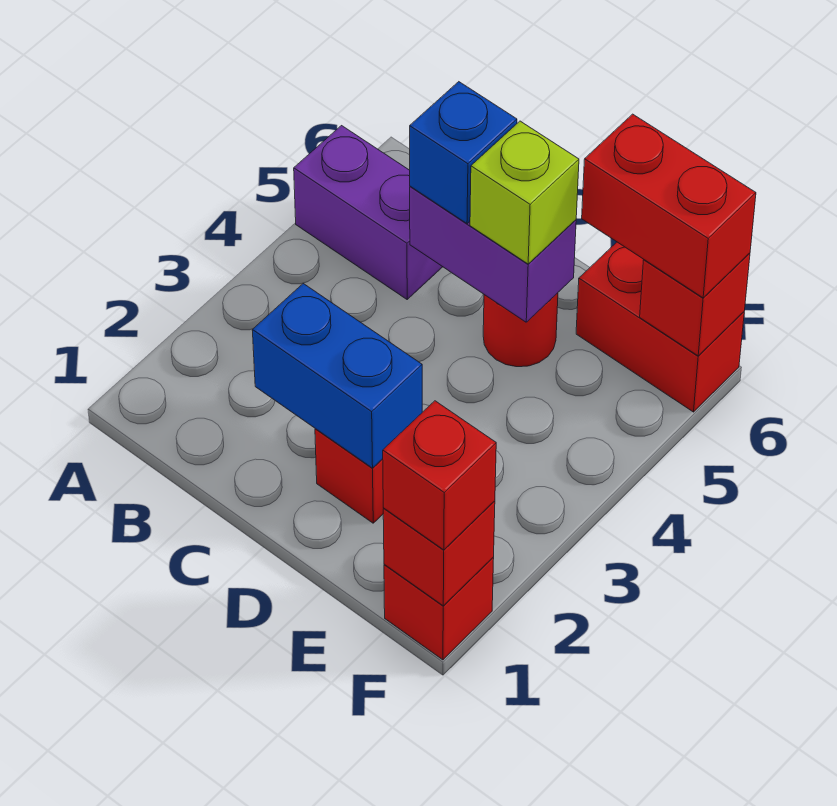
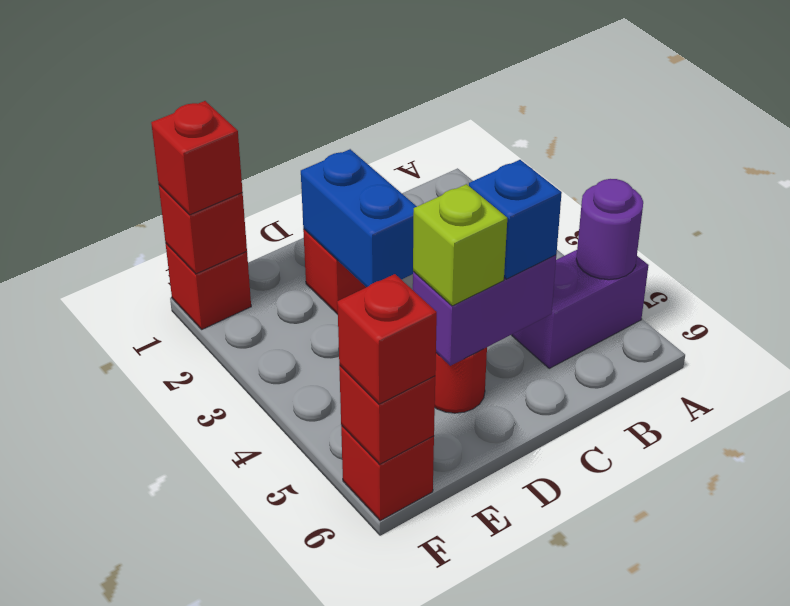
none -> purple round brick A5 level 2
blue brick C2:D2 level 2 -> blue brick D2:D3 level 2
red brick E6:F6 level 1 -> red brick F6 level 1
red brick E6:F6 level 3 -> red brick F6 level 3

